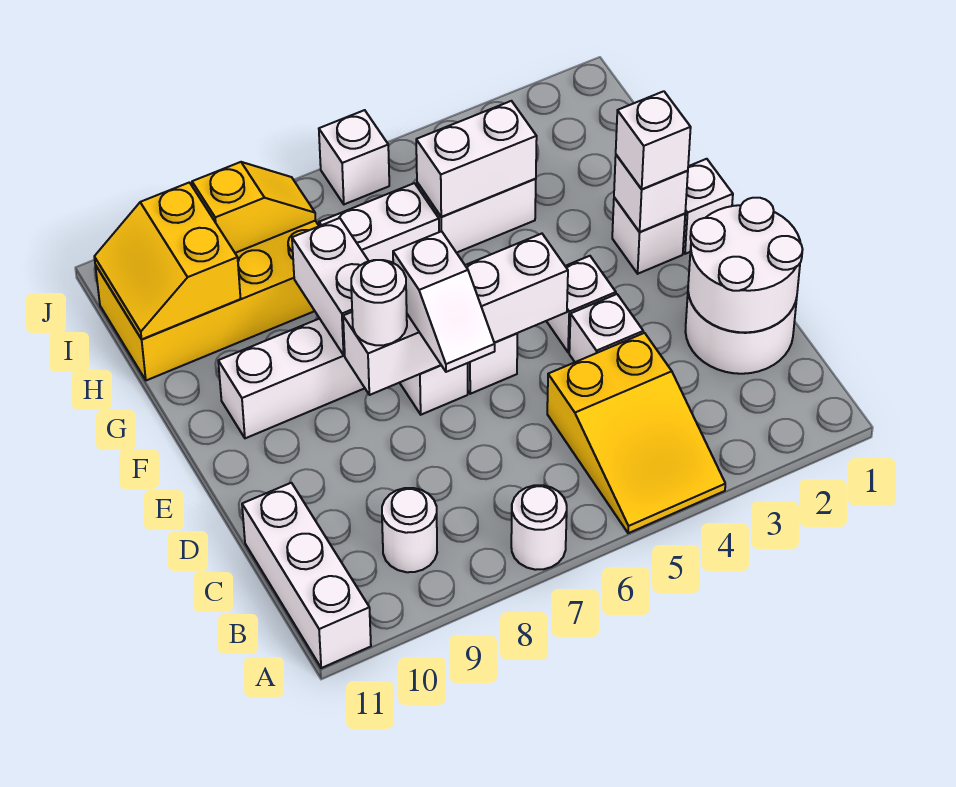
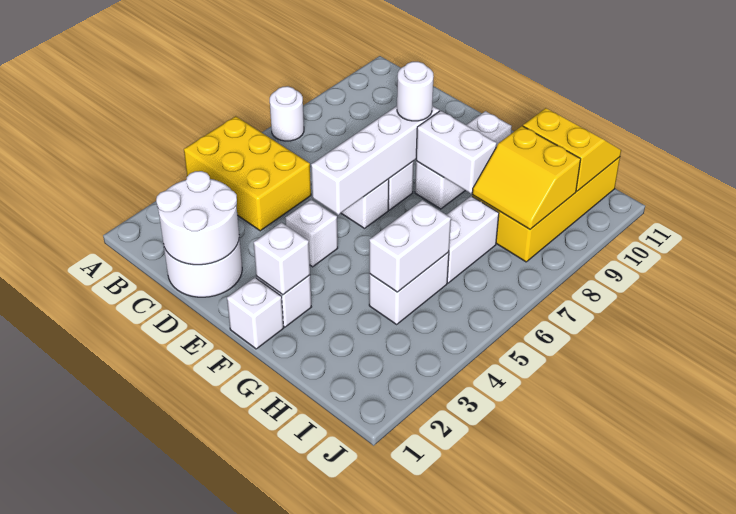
yellow slope A4:C5 level 1 top C -> yellow brick A4:C5 level 1
white brick A11:C11 level 1 -> none
white round brick B9 level 1 -> none
white brick D4 level 1 -> none
white slope D7:E7 level 3 top E -> none
white brick F2 level 3 -> none
yellow slope I8:I9 level 2 top 9 -> yellow slope H8:I9 level 2 top 9
white brick J6 level 1 -> none

